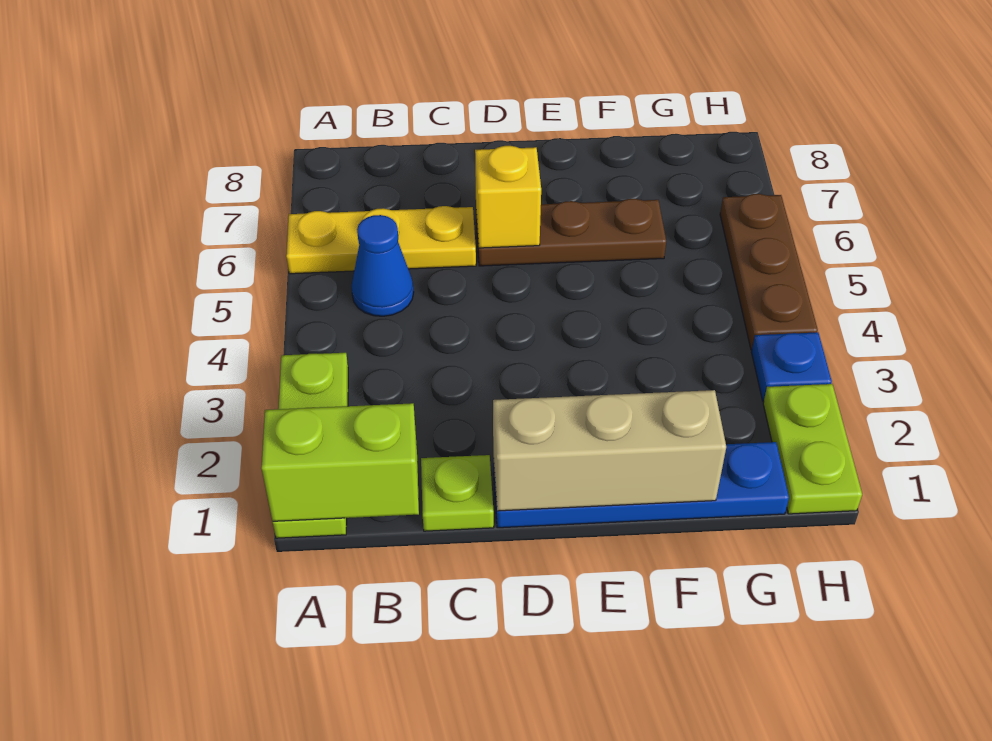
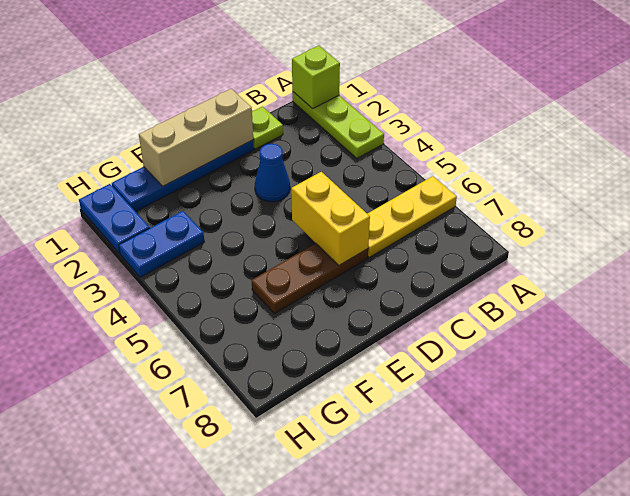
lime brick A1:B1 level 2 -> lime brick A1 level 2
blue cone B5 level 1 -> blue cone D3 level 1
yellow brick D6 level 2 -> yellow brick D5:D6 level 2
lime plate H1:H2 level 1 -> blue plate H1:H2 level 1
blue plate H3 level 1 -> blue plate G3:H3 level 1
brown plate H4:H6 level 1 -> none

